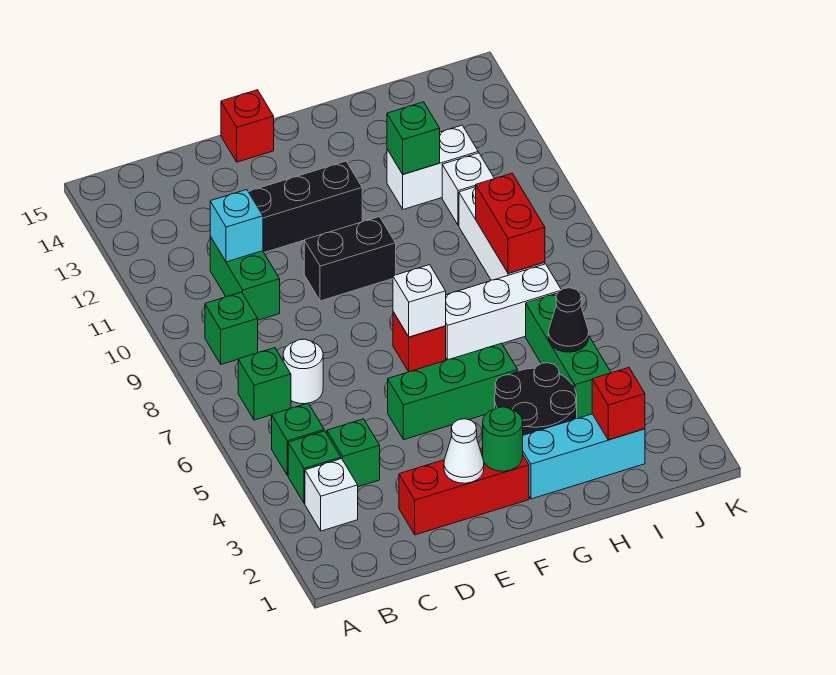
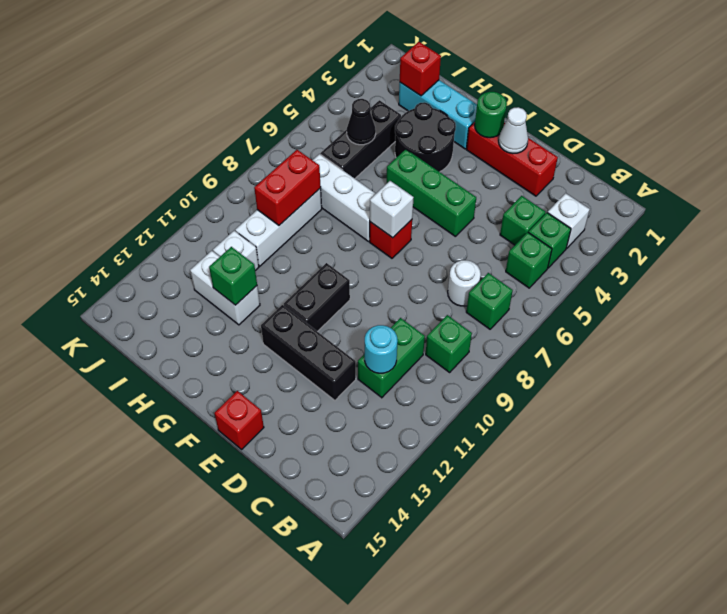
cyan brick C11 level 2 -> cyan round brick C11 level 2
black brick E10:F10 level 1 -> black brick F10:F11 level 1
green brick I4:I6 level 1 -> black brick I4:I6 level 1

